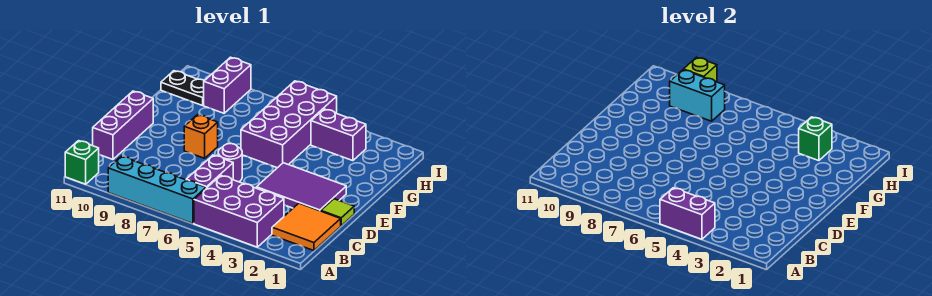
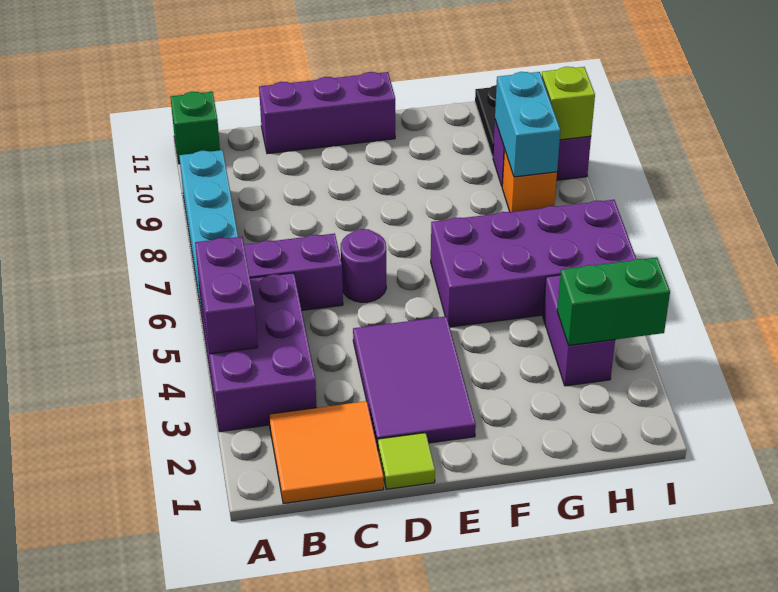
orange brick E8 level 1 -> orange brick H8 level 1
green brick H3 level 2 -> green brick H3:I3 level 2

